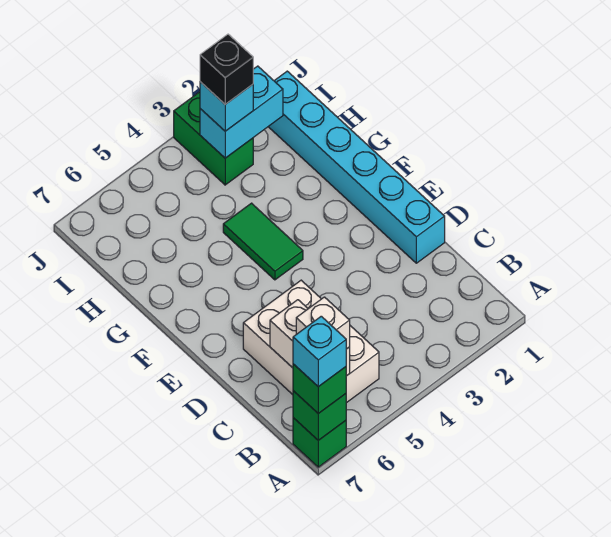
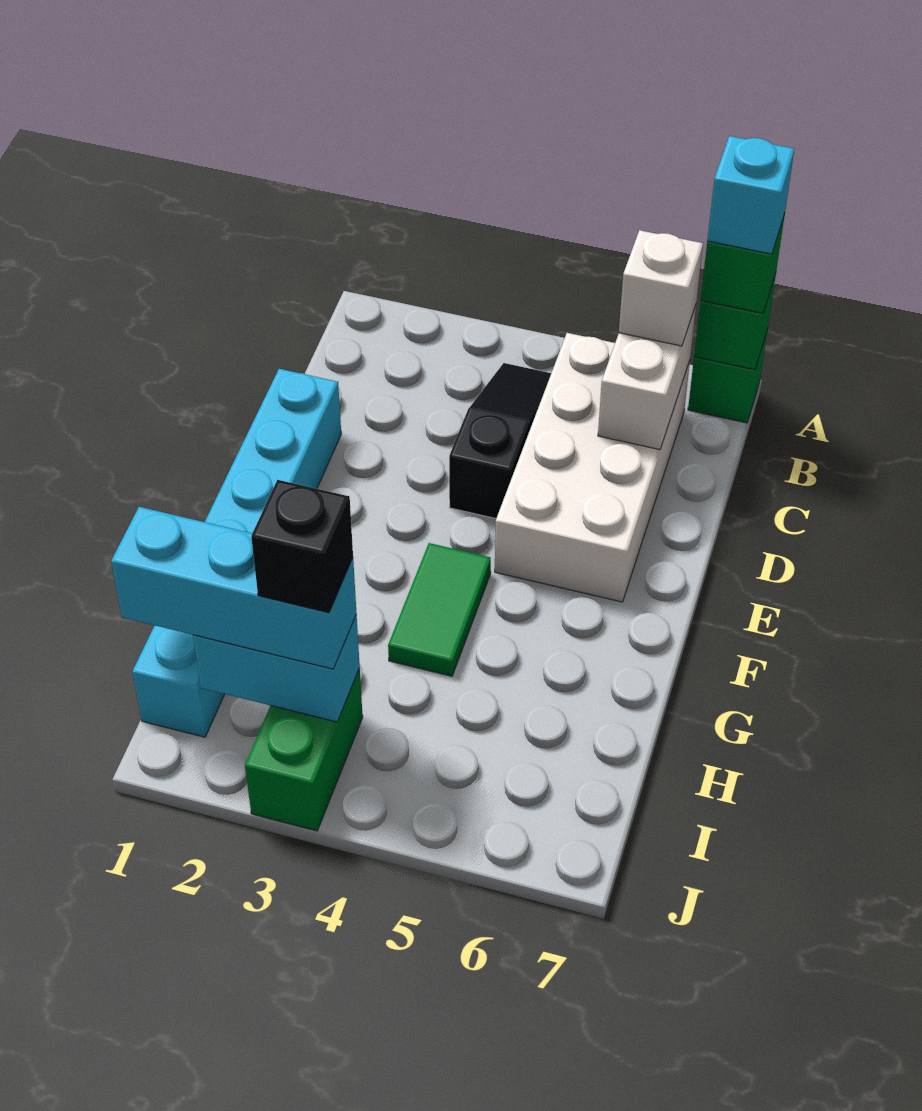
none -> black slope B4:D4 level 1 top D
white brick B5:D6 level 1 -> white brick B5:E6 level 1
cyan brick I3 level 3 -> cyan brick I1:I3 level 3

